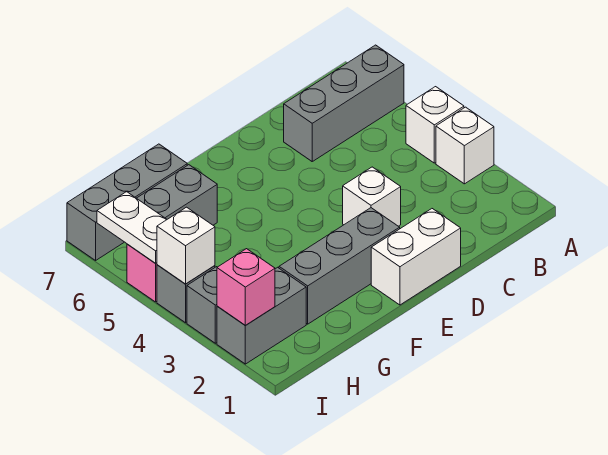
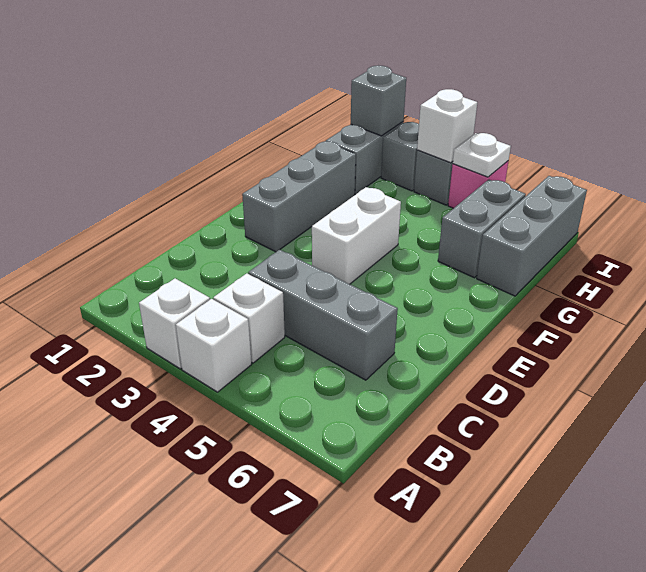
grey brick A6:C6 level 1 -> grey brick C4:C6 level 1
white brick D1:E1 level 1 -> white brick E4:F4 level 1
white brick D3 level 1 -> white brick B4 level 1
pink brick I2 level 2 -> grey brick I2 level 2
white plate I5:I6 level 2 -> white plate I5 level 2

